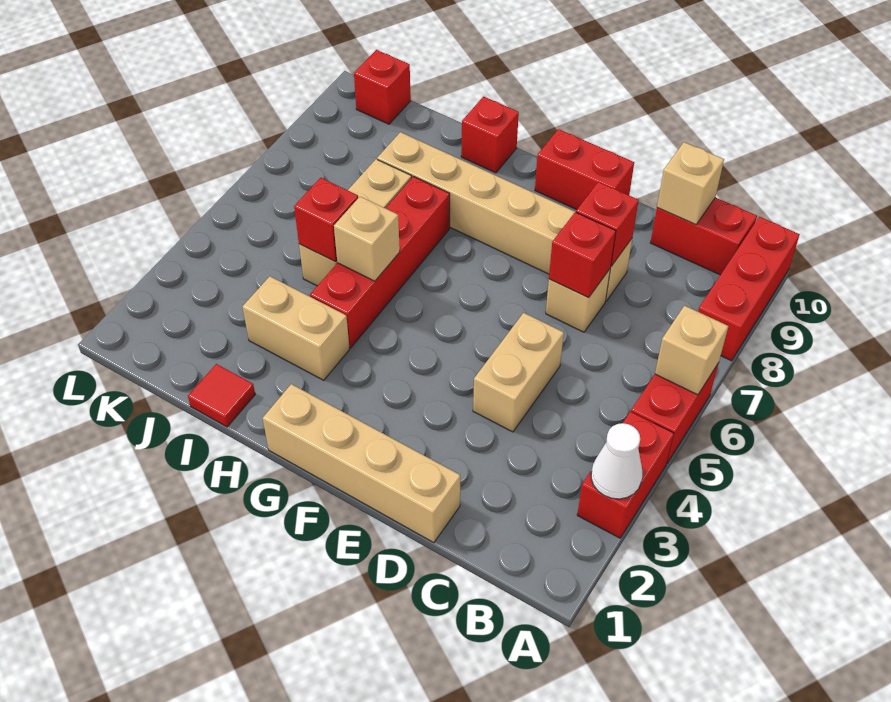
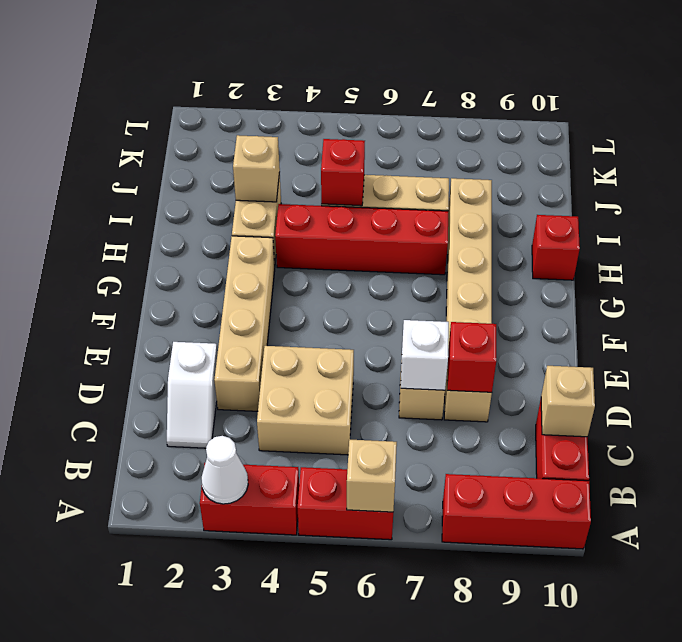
none -> white slope C2:D2 level 1 top D
tan brick D1:G1 level 1 -> tan brick D3:G3 level 1
tan brick D4:D5 level 1 -> tan brick C4:D5 level 1
red brick D7 level 2 -> white brick D7 level 2
red brick E10:F10 level 1 -> none
tan brick H5 level 2 -> tan brick I3 level 2
red tile I1 level 1 -> none
red brick K10 level 1 -> none

